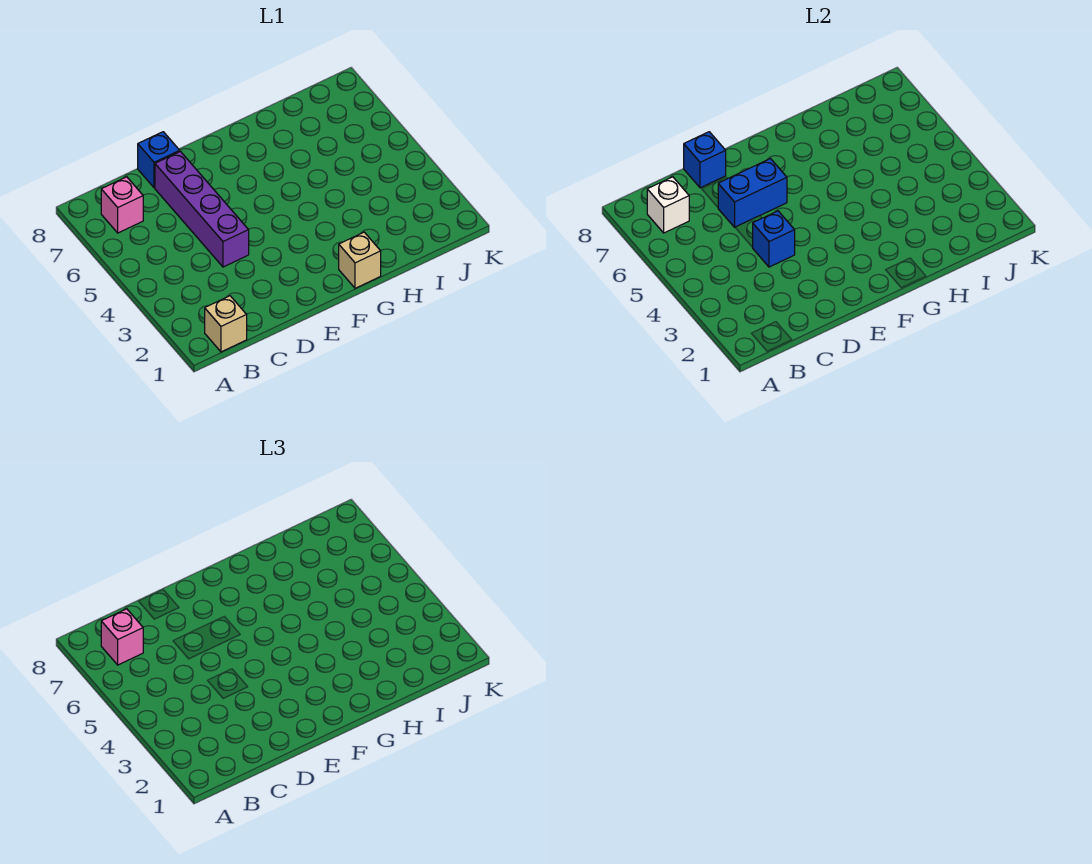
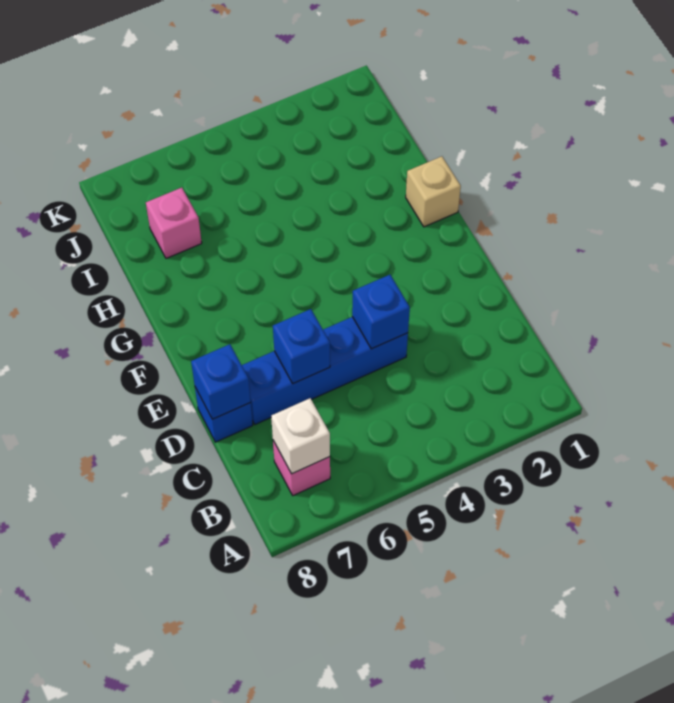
tan brick B1 level 1 -> none
pink brick B7 level 3 -> pink brick I7 level 1
purple brick D4:D7 level 1 -> blue brick D4:D7 level 1
blue brick D6:E6 level 2 -> blue brick D6 level 2

